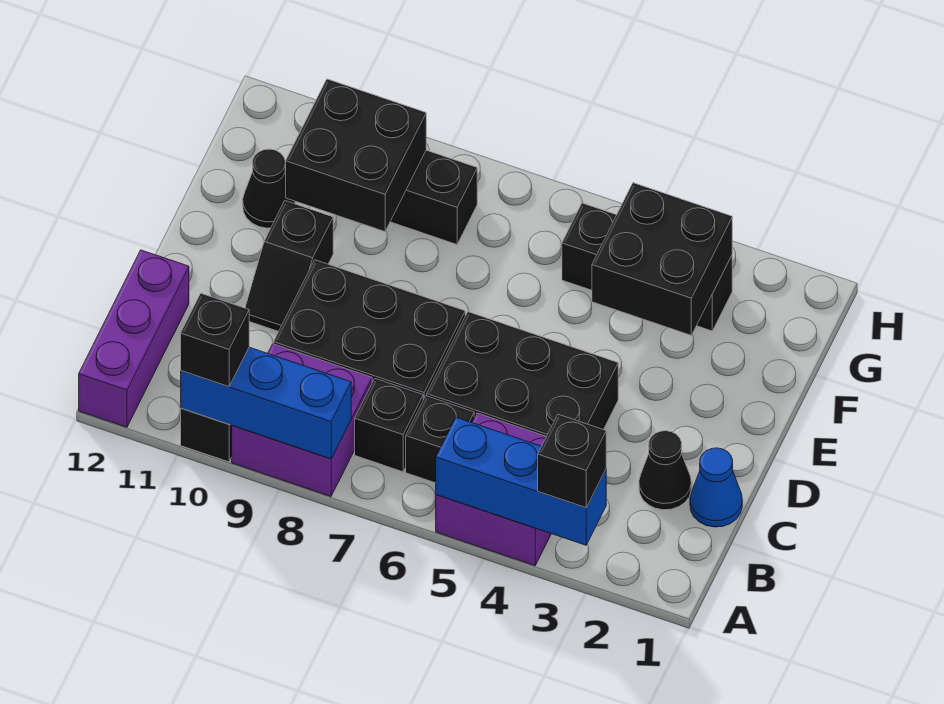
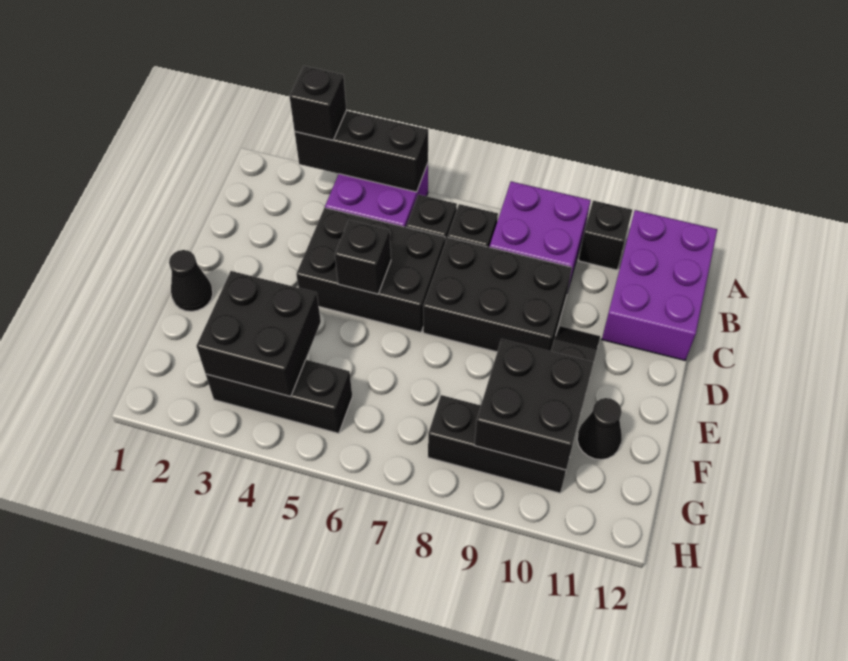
blue brick A3:A5 level 2 -> black brick A3:A5 level 2
blue brick A8:A10 level 2 -> none
black brick A10 level 3 -> black brick D5 level 2
purple brick A12:C12 level 1 -> purple brick A11:C12 level 1
blue cone C1 level 1 -> none
black cone C2 level 1 -> black cone E1 level 1

